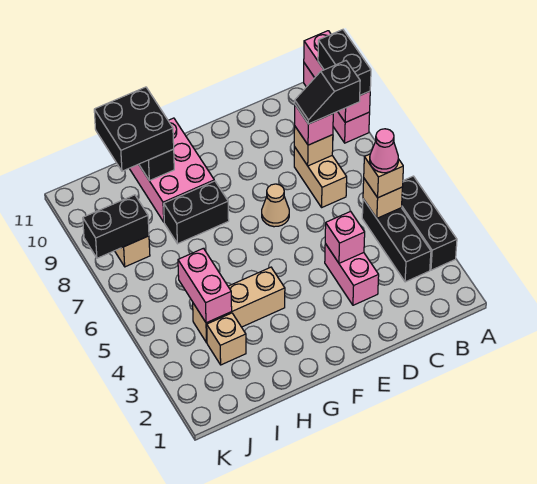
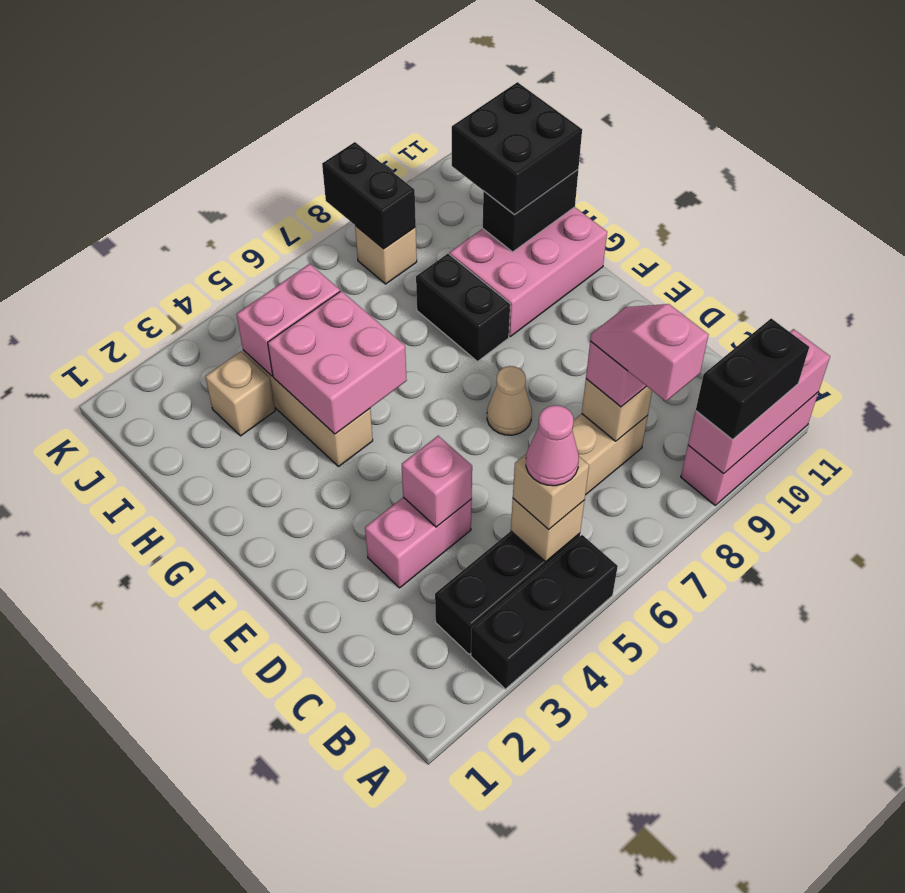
black slope B8:C8 level 4 top B -> pink slope B8:C8 level 4 top B
none -> pink brick G4:H5 level 2

